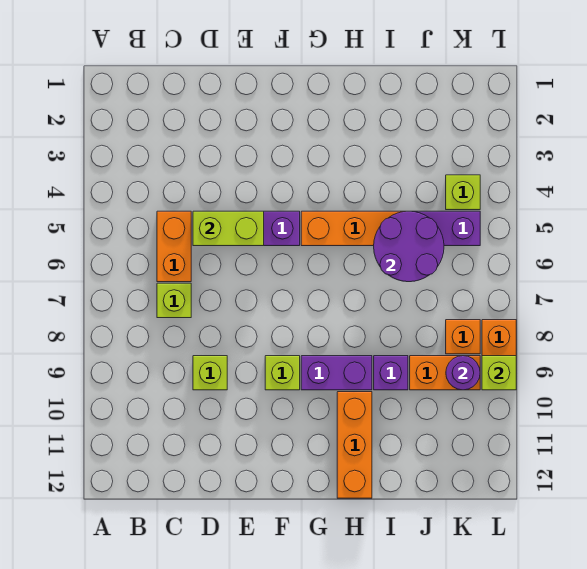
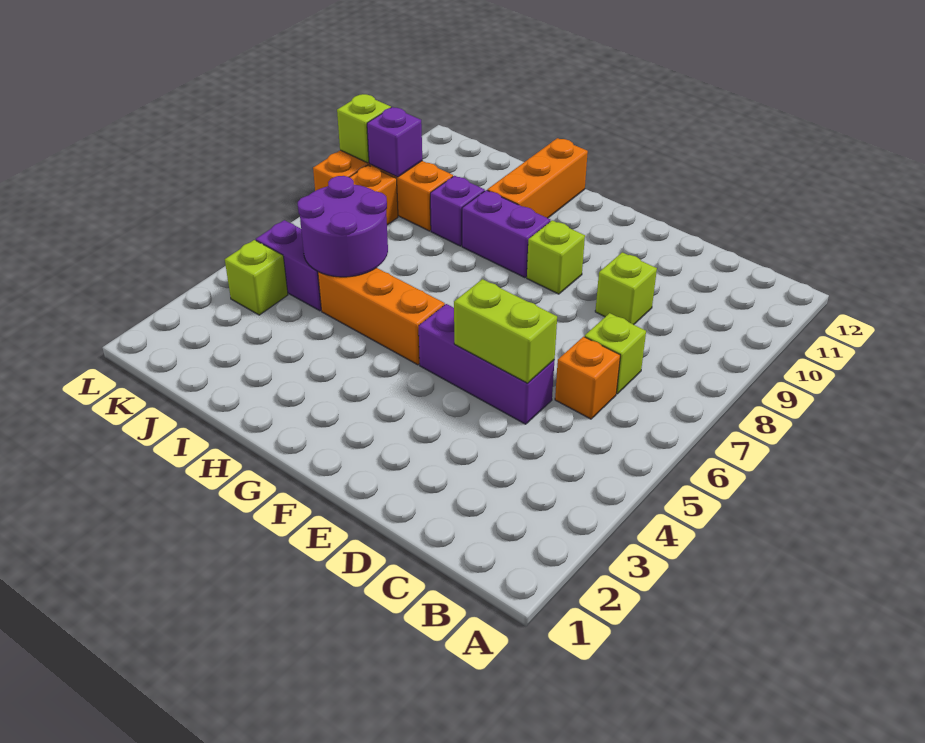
orange brick C5:C6 level 1 -> orange brick C6 level 1
purple round brick K9 level 2 -> purple brick K9 level 2

